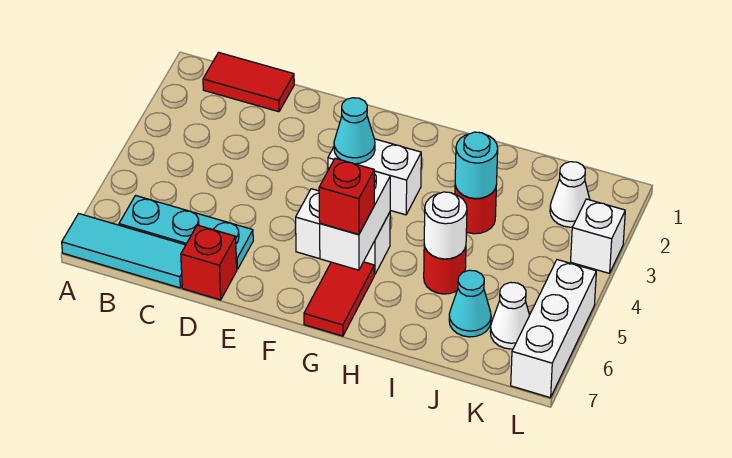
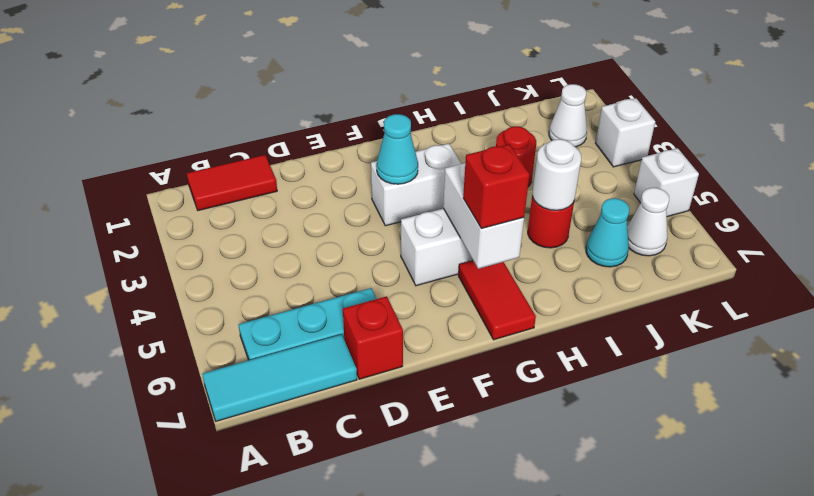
cyan round brick I3 level 2 -> none
white brick L5:L7 level 1 -> white brick L5 level 1

